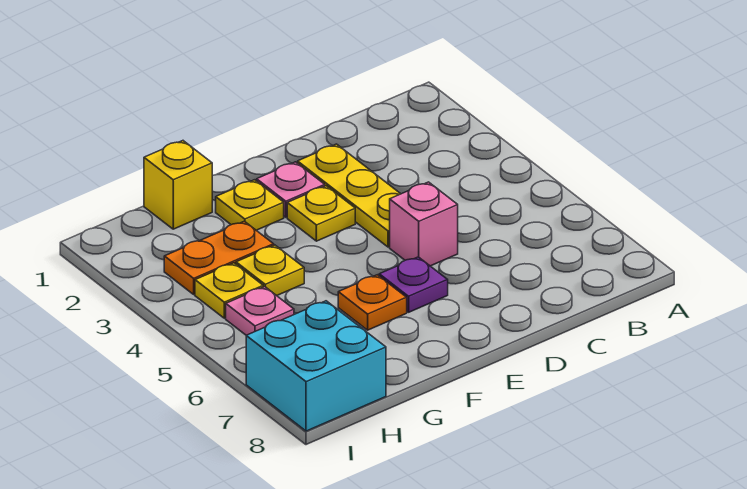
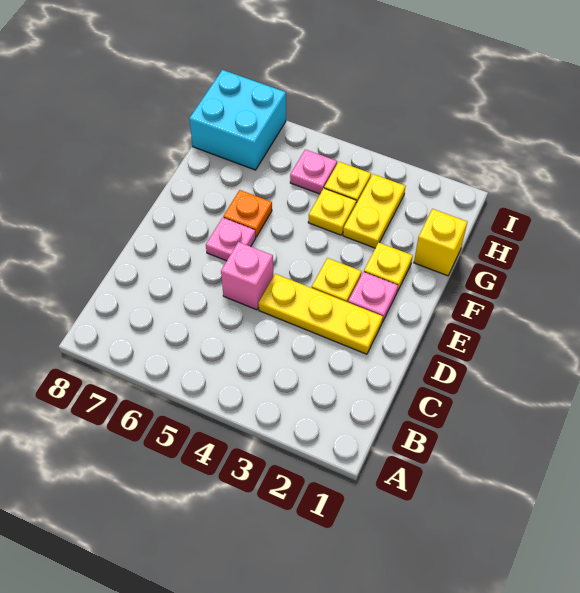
purple plate E6 level 1 -> pink plate E6 level 1
orange plate G3:H3 level 1 -> yellow plate G3:H3 level 1

